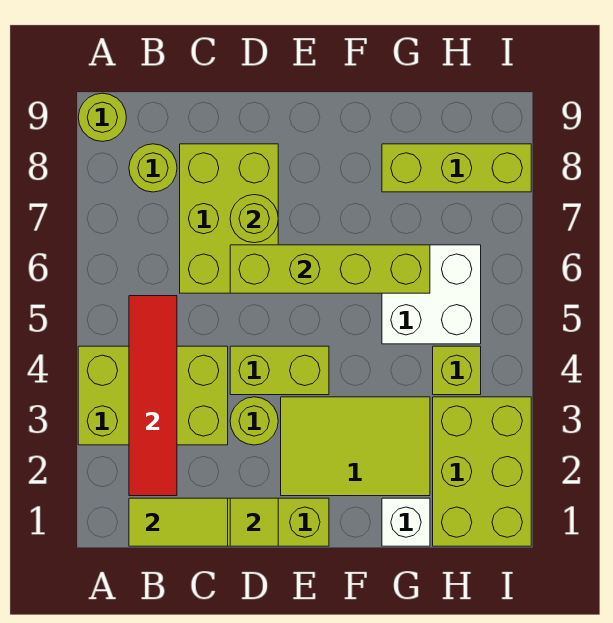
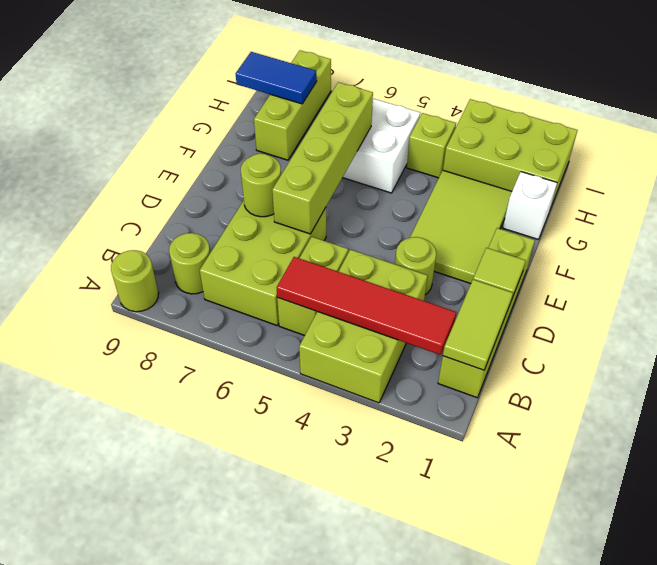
lime brick C6:D8 level 1 -> lime brick B6:D7 level 1
lime brick D4:E4 level 1 -> lime brick B5:C5 level 1
none -> blue tile H8:H9 level 2

